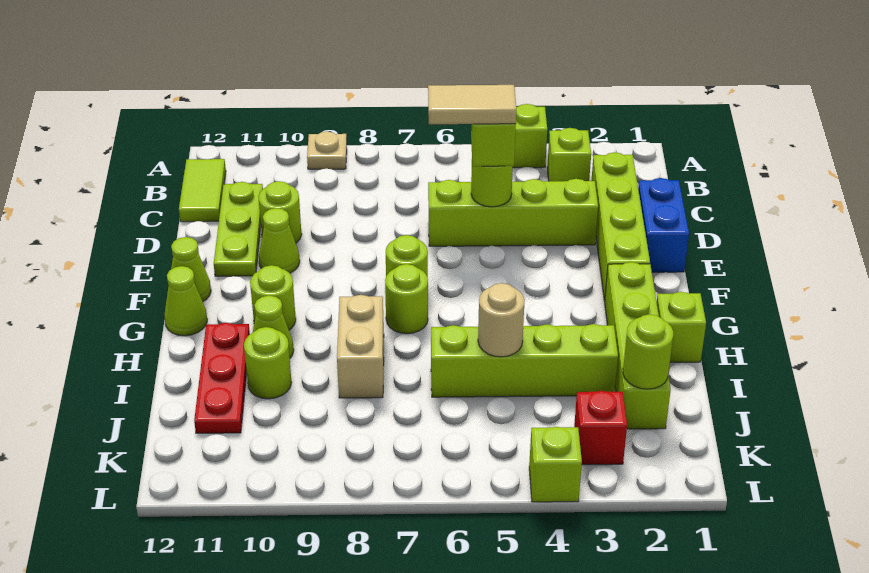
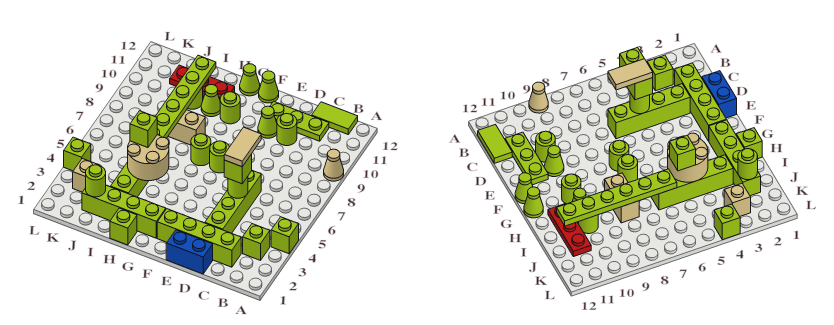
tan plate A9 level 1 -> tan cone A9 level 1
tan round brick I5 level 2 -> tan round brick H4:I5 level 2
none -> lime brick I5 level 3
none -> lime plate I6:I11 level 2
red brick K3 level 1 -> tan brick K3 level 1

